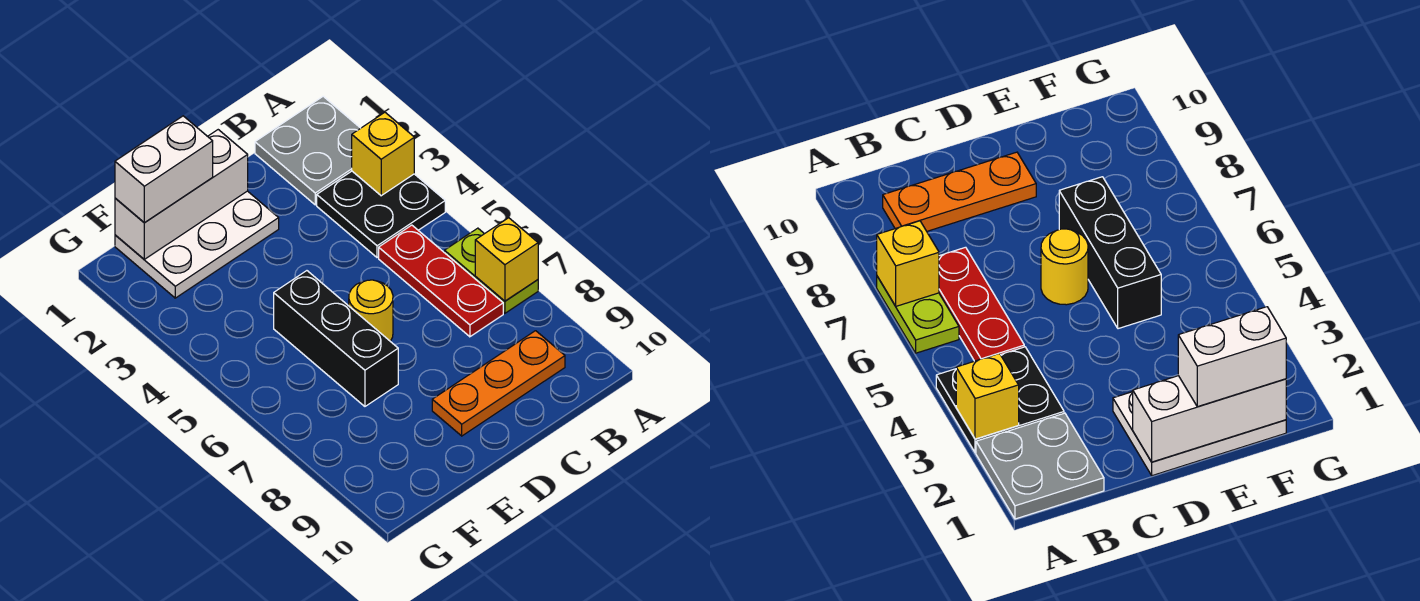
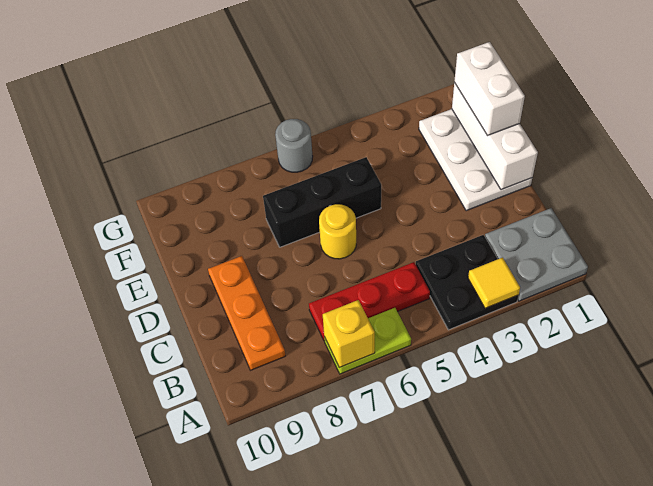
yellow brick A3 level 2 -> yellow tile A3 level 2
none -> grey round brick G6 level 1

